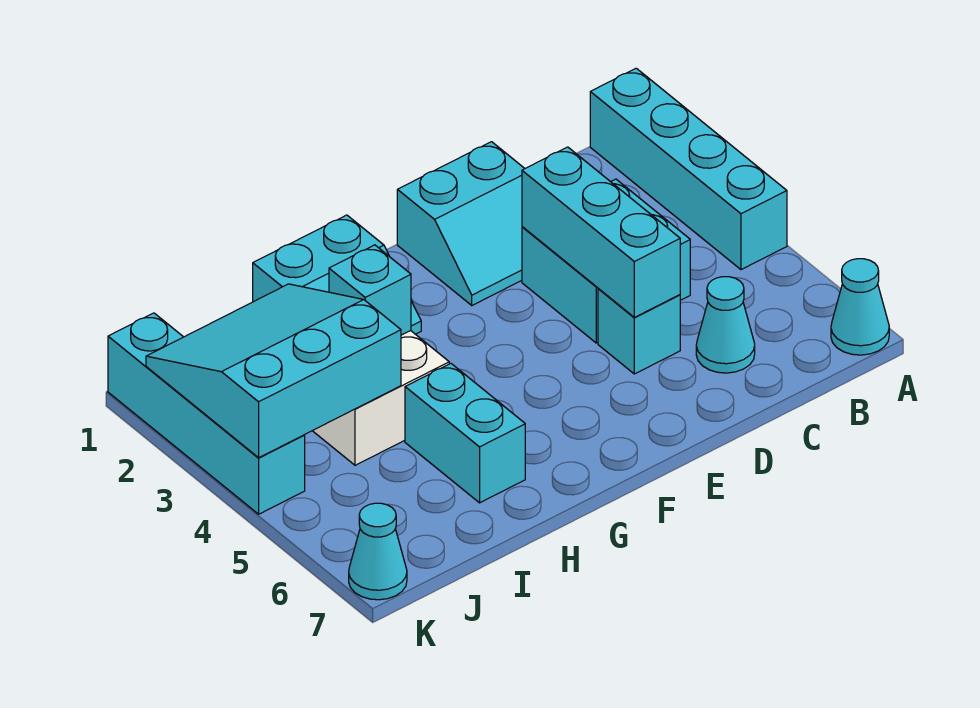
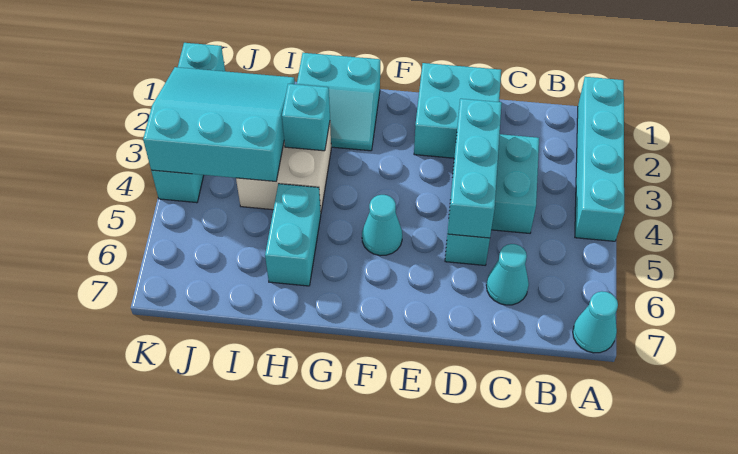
cyan slope D1:E2 level 1 top 1 -> cyan brick D1:E2 level 1
cyan cone K7 level 1 -> cyan cone F5 level 1

